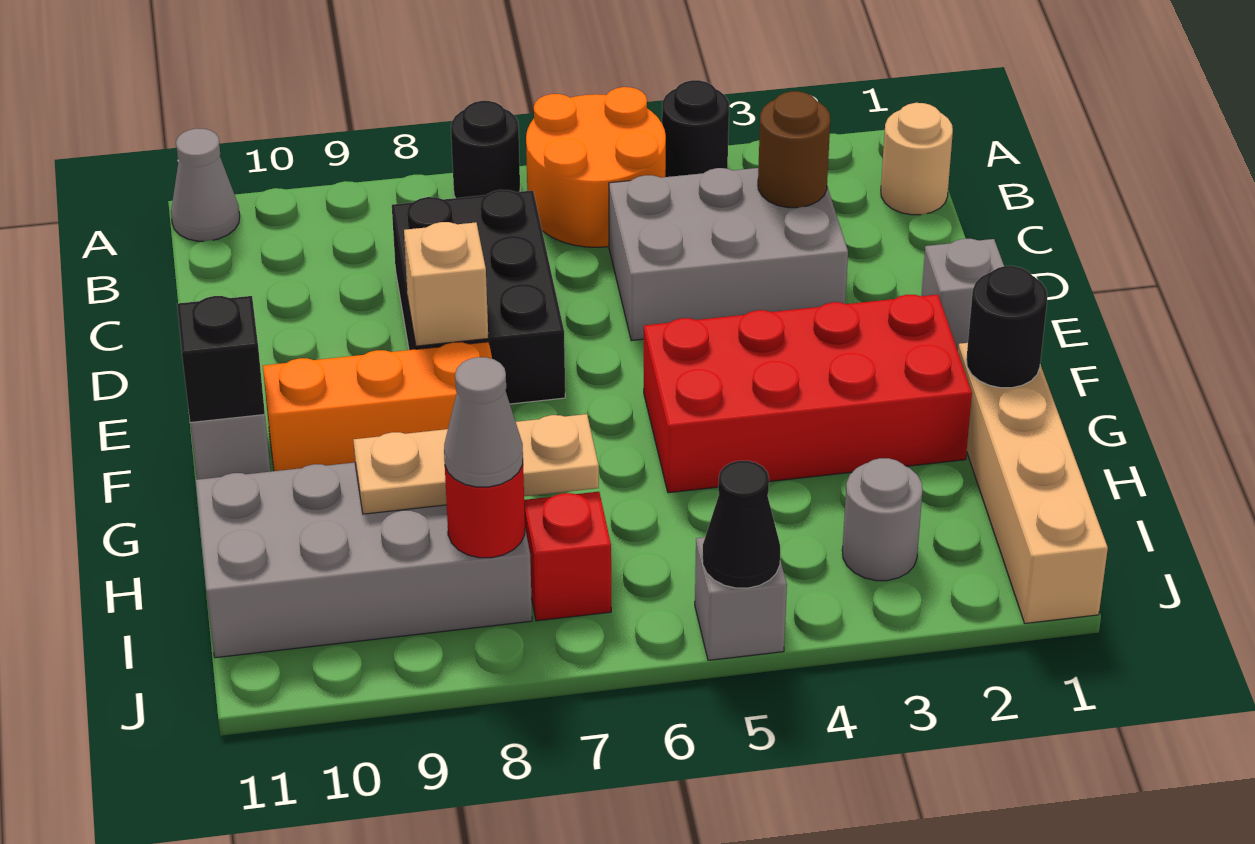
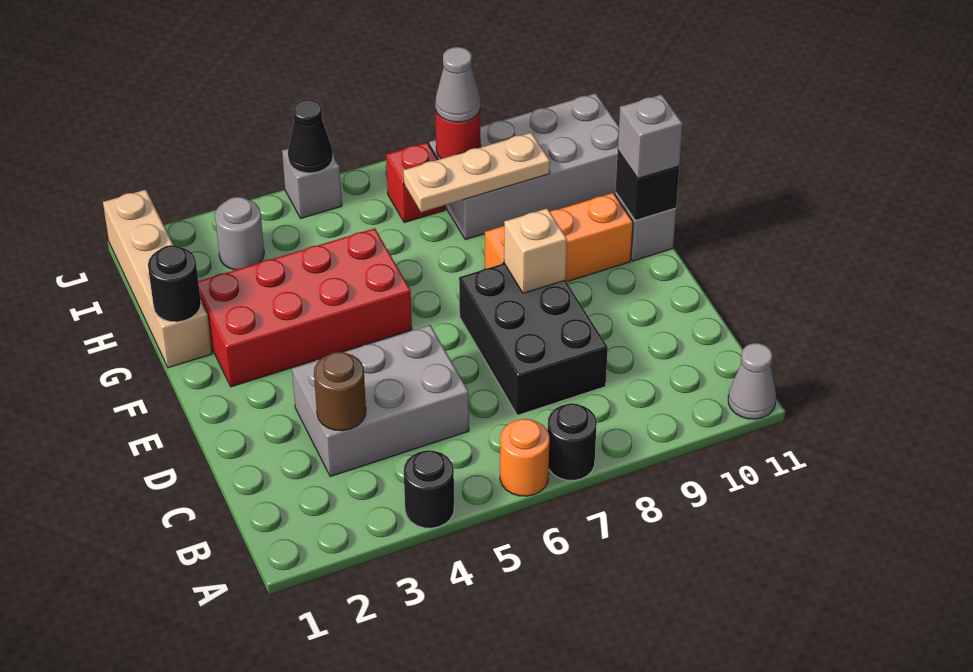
orange round brick A5:B6 level 1 -> orange round brick A6 level 1
tan round brick B1 level 1 -> none
grey brick E1 level 1 -> grey brick F11 level 3

